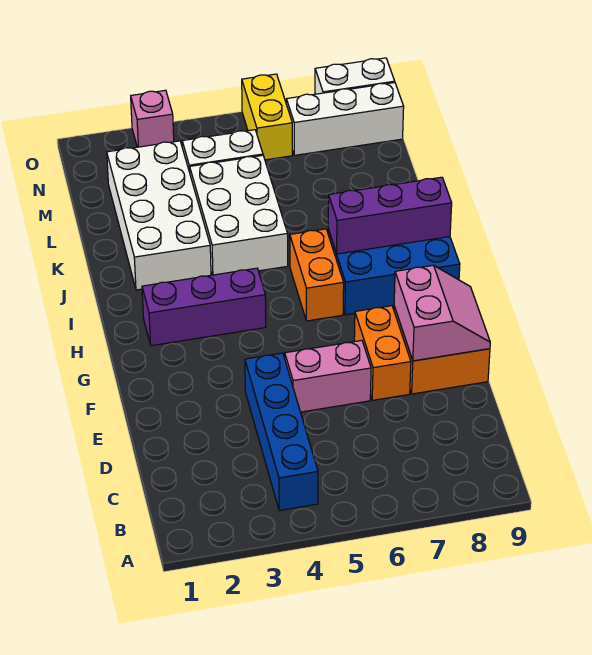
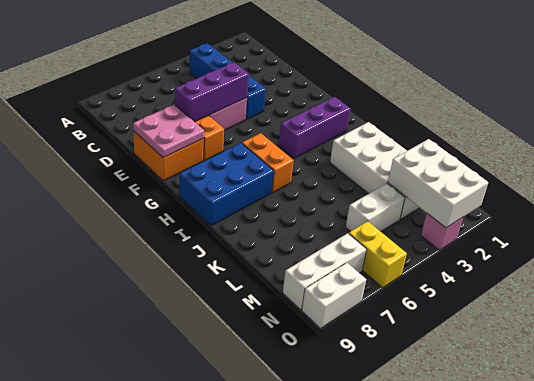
pink slope E8:F9 level 2 top 8 -> pink plate E8:F9 level 2
purple brick I7:I9 level 2 -> purple brick E5:E7 level 2
white brick J4:L5 level 1 -> white brick M2:O3 level 2

